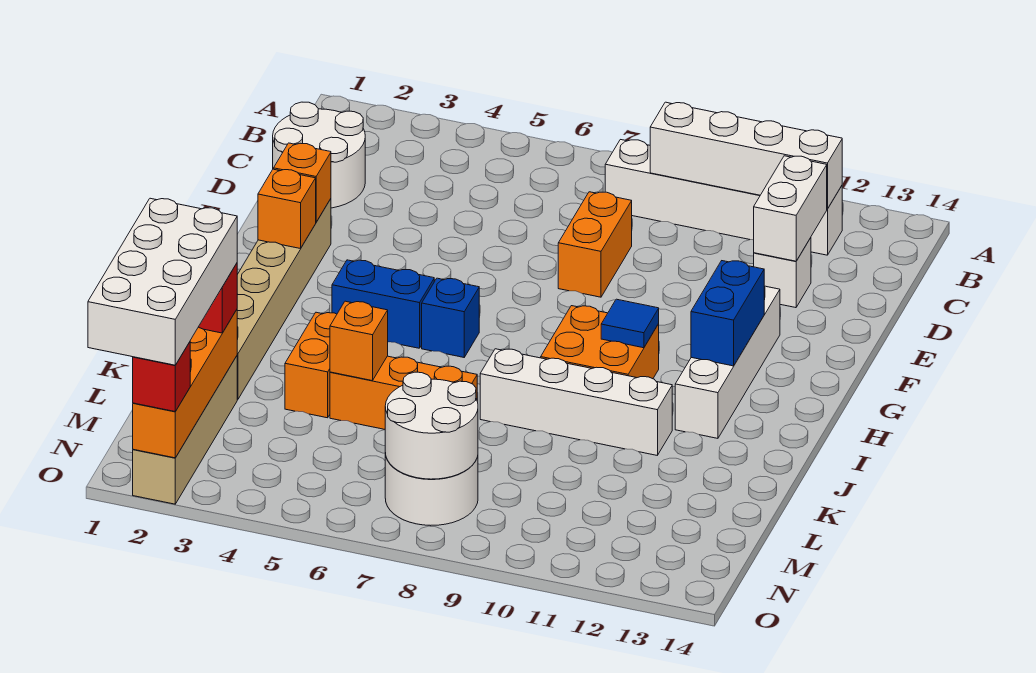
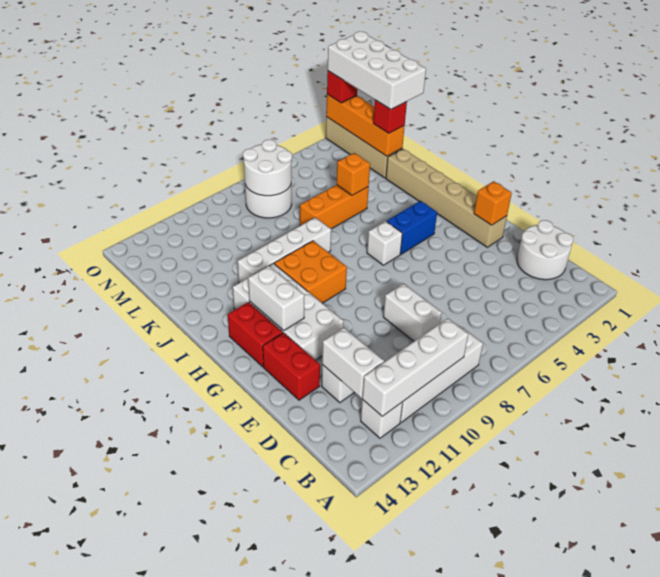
orange brick D8:E8 level 1 -> white brick D8:E8 level 1
none -> red brick E13:F13 level 1
white brick F12:I12 level 1 -> white brick F11:I12 level 1
orange brick G2 level 2 -> none
blue brick G12:H12 level 2 -> white brick G12:H12 level 2
none -> red brick G13:H13 level 1
blue brick H6 level 1 -> white brick H6 level 1
blue tile H10 level 2 -> none
orange brick J4:K4 level 1 -> none

